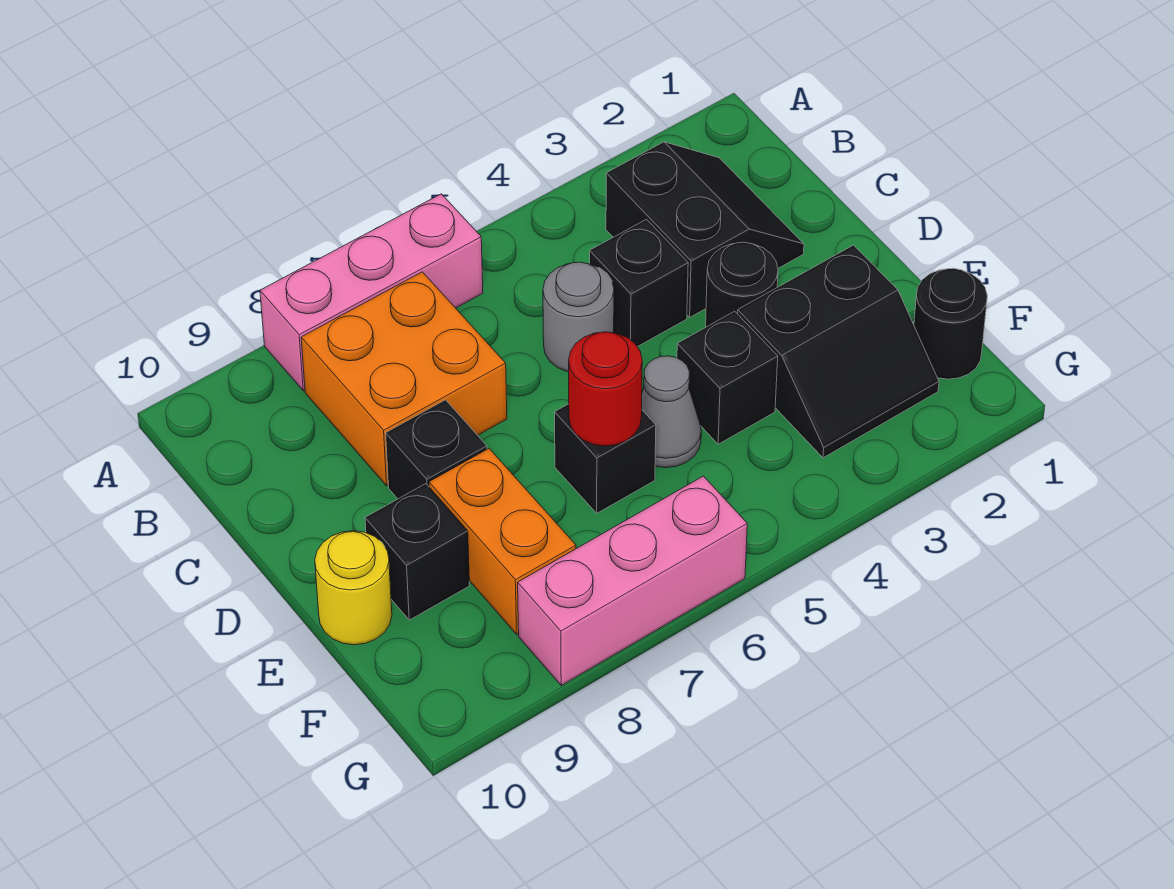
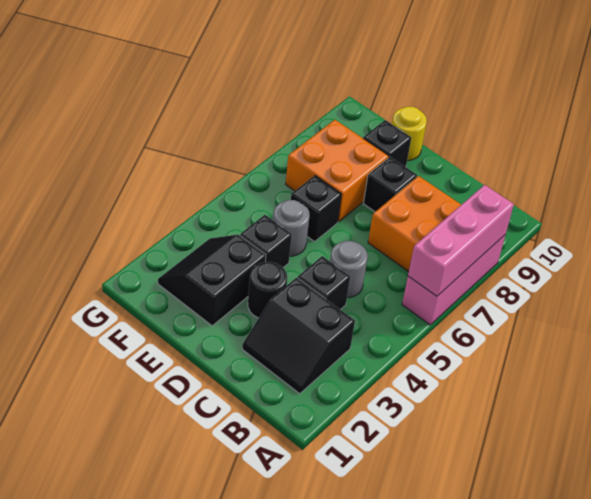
grey cone E5 level 1 -> grey round brick E5 level 1
red round brick E6 level 2 -> none
orange brick E8:F8 level 1 -> orange brick E7:F8 level 1
black round brick F1 level 1 -> none
pink brick G6:G8 level 1 -> pink brick A6:A8 level 2

